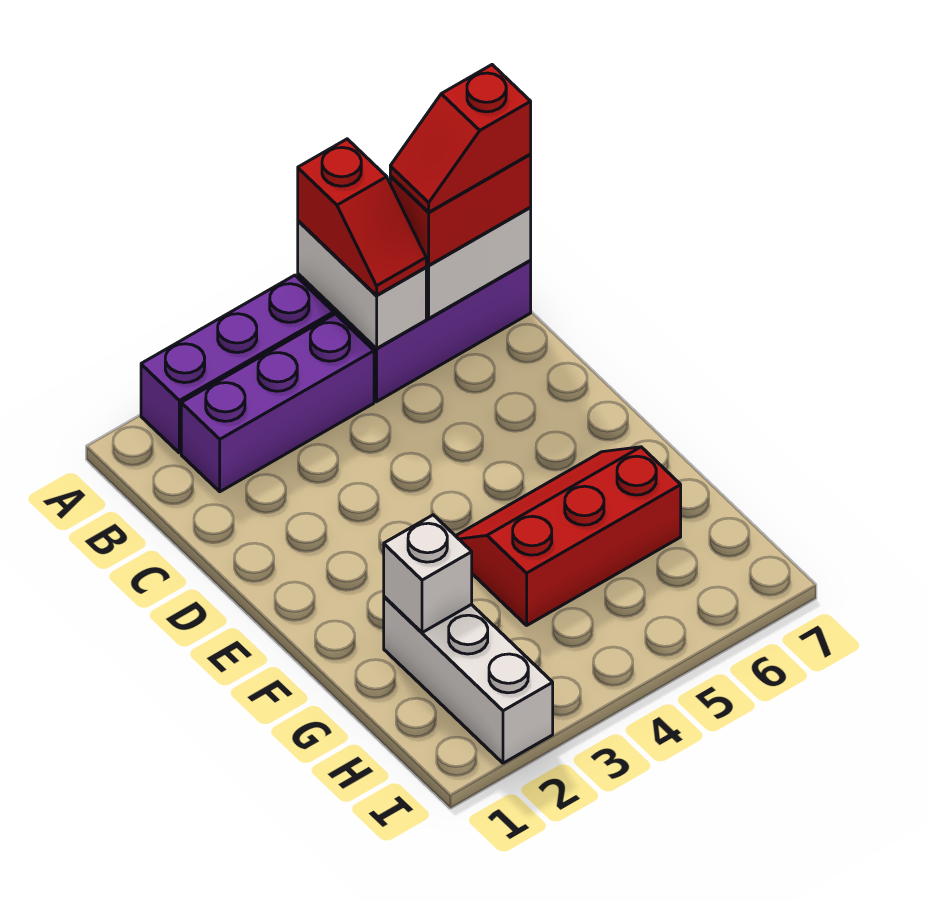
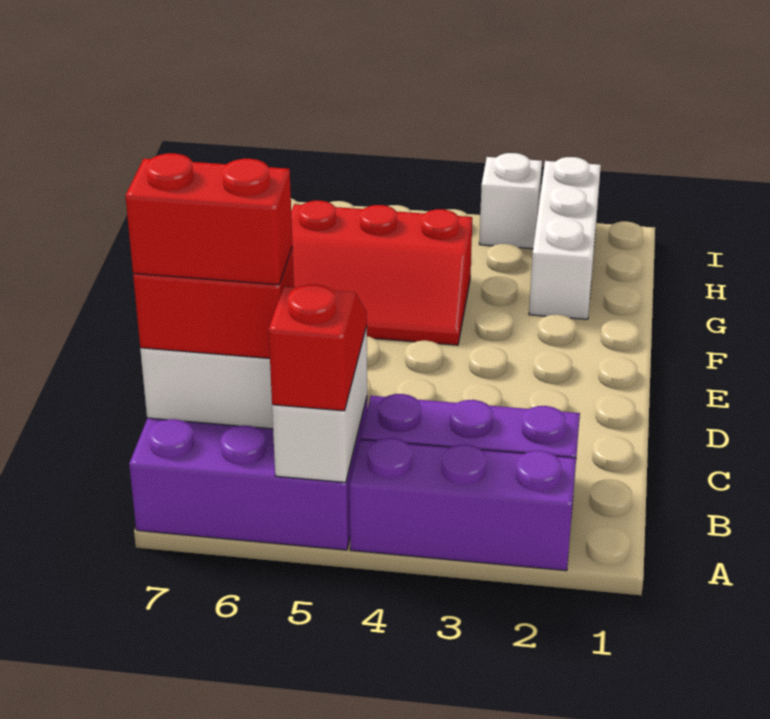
red slope B6:B7 level 4 top 7 -> red brick B6:B7 level 4
white brick G2 level 2 -> white brick I3 level 1

